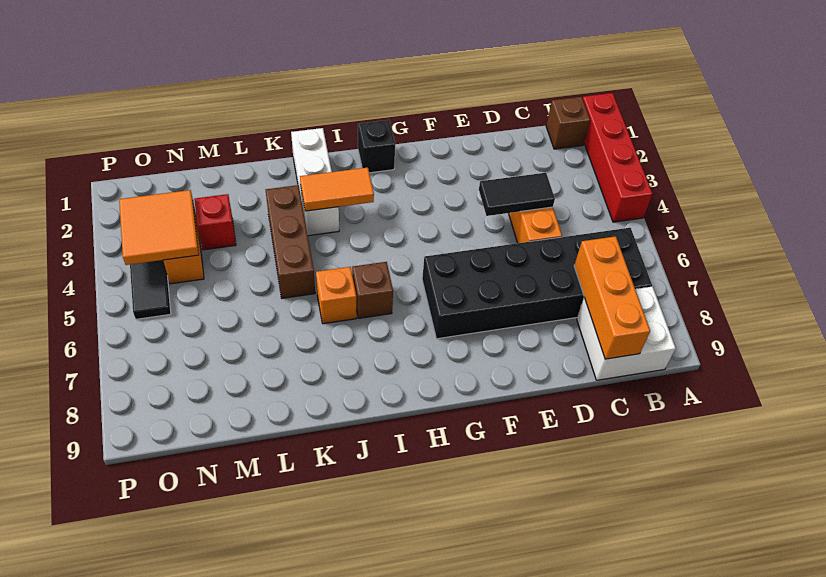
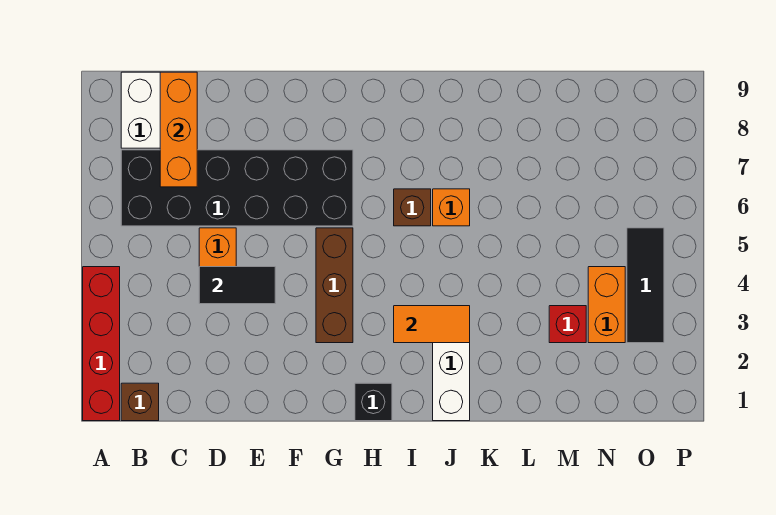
brown brick K3:K5 level 1 -> brown brick G3:G5 level 1
orange tile N3:O4 level 2 -> none

